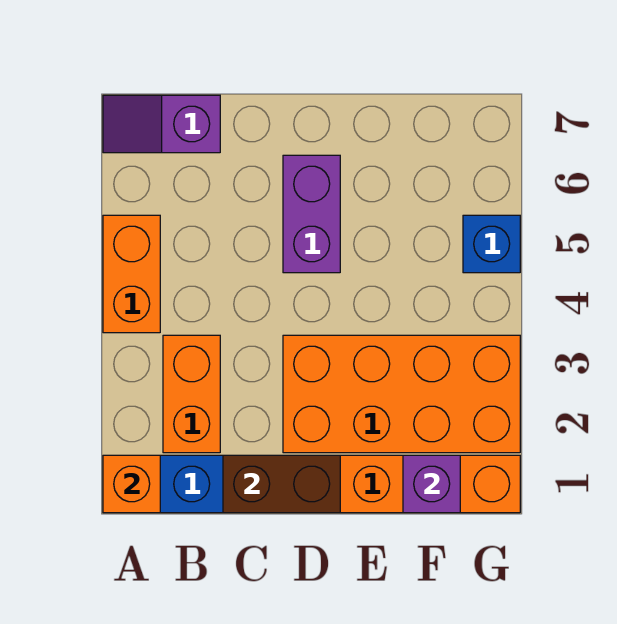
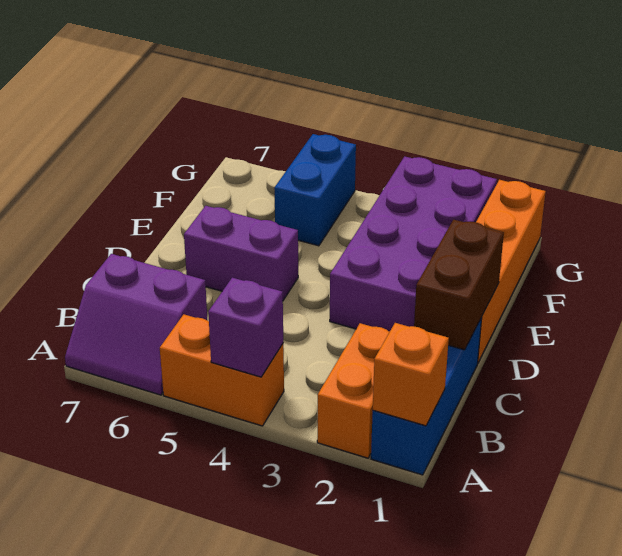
purple slope A7:B7 level 1 top B -> purple slope A6:B7 level 1 top B
orange brick B2:B3 level 1 -> orange brick A2:B2 level 1
orange brick D2:G3 level 1 -> purple brick D2:G3 level 1
purple brick F1 level 2 -> purple brick A4 level 2
blue brick G5 level 1 -> blue brick F5:G5 level 1

